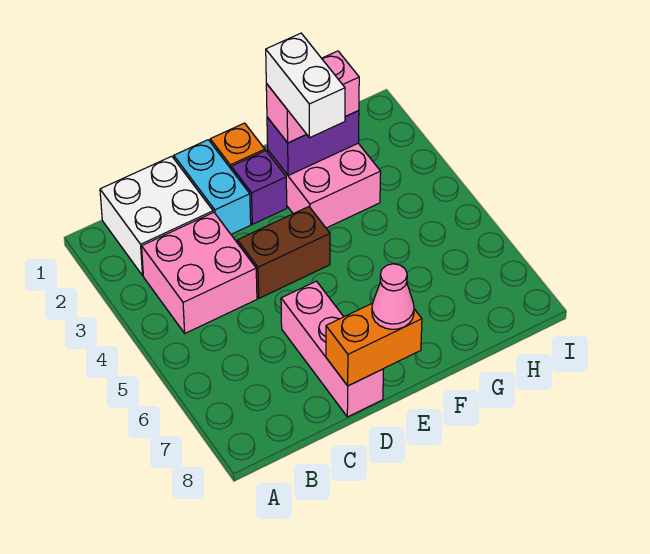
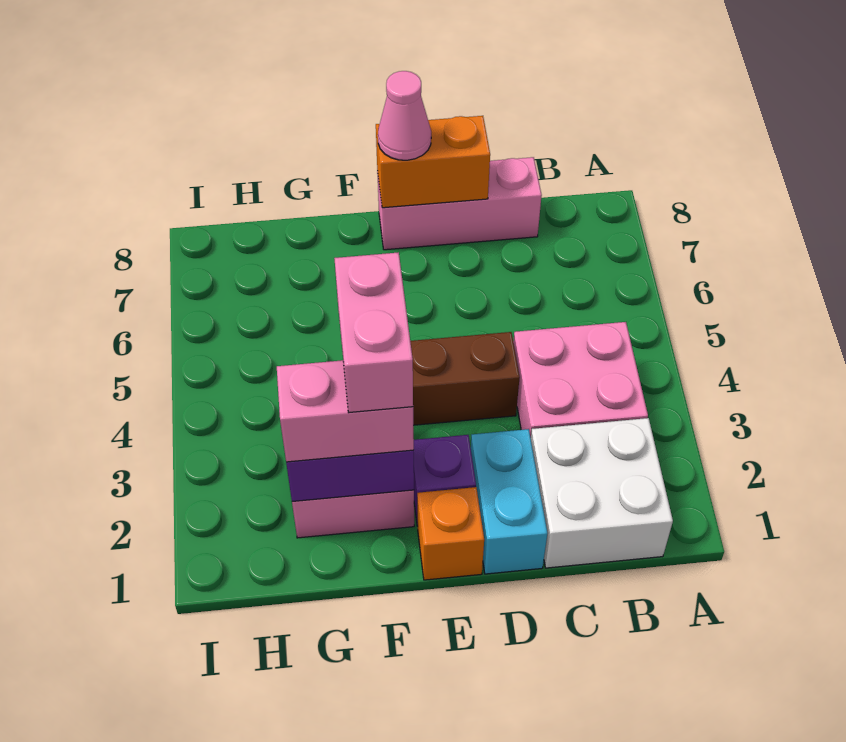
pink brick D6:D8 level 1 -> pink brick C8:E8 level 1
white brick F2:F3 level 4 -> pink brick F2:F3 level 4

